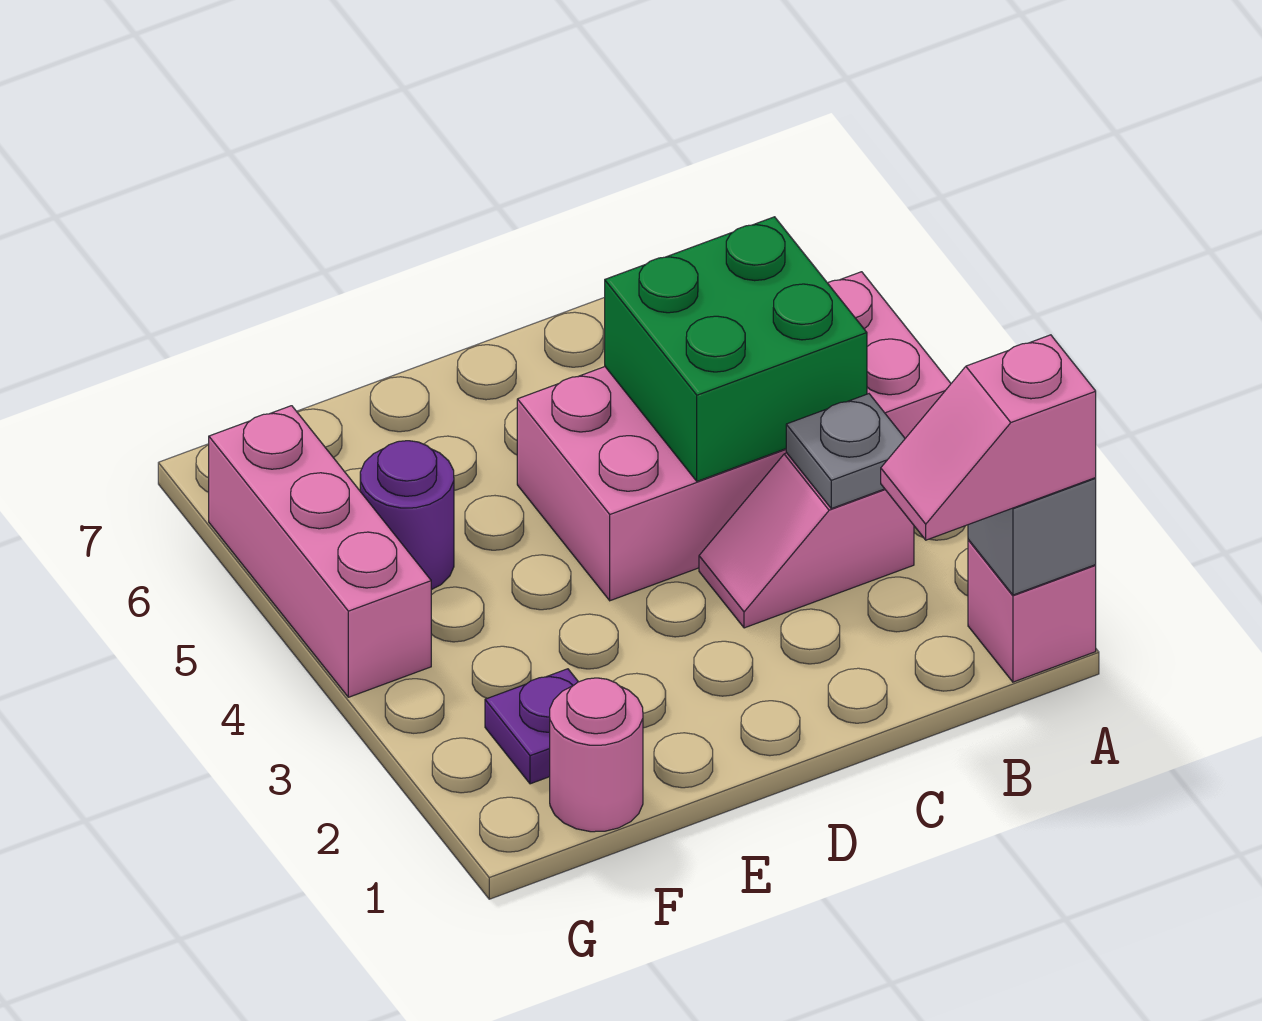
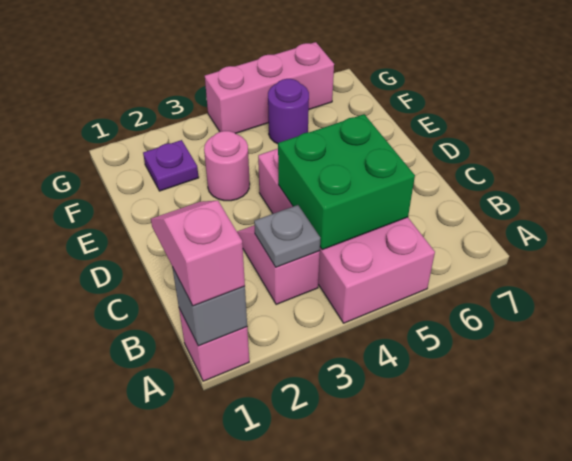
pink round brick F1 level 1 -> pink round brick E3 level 1

